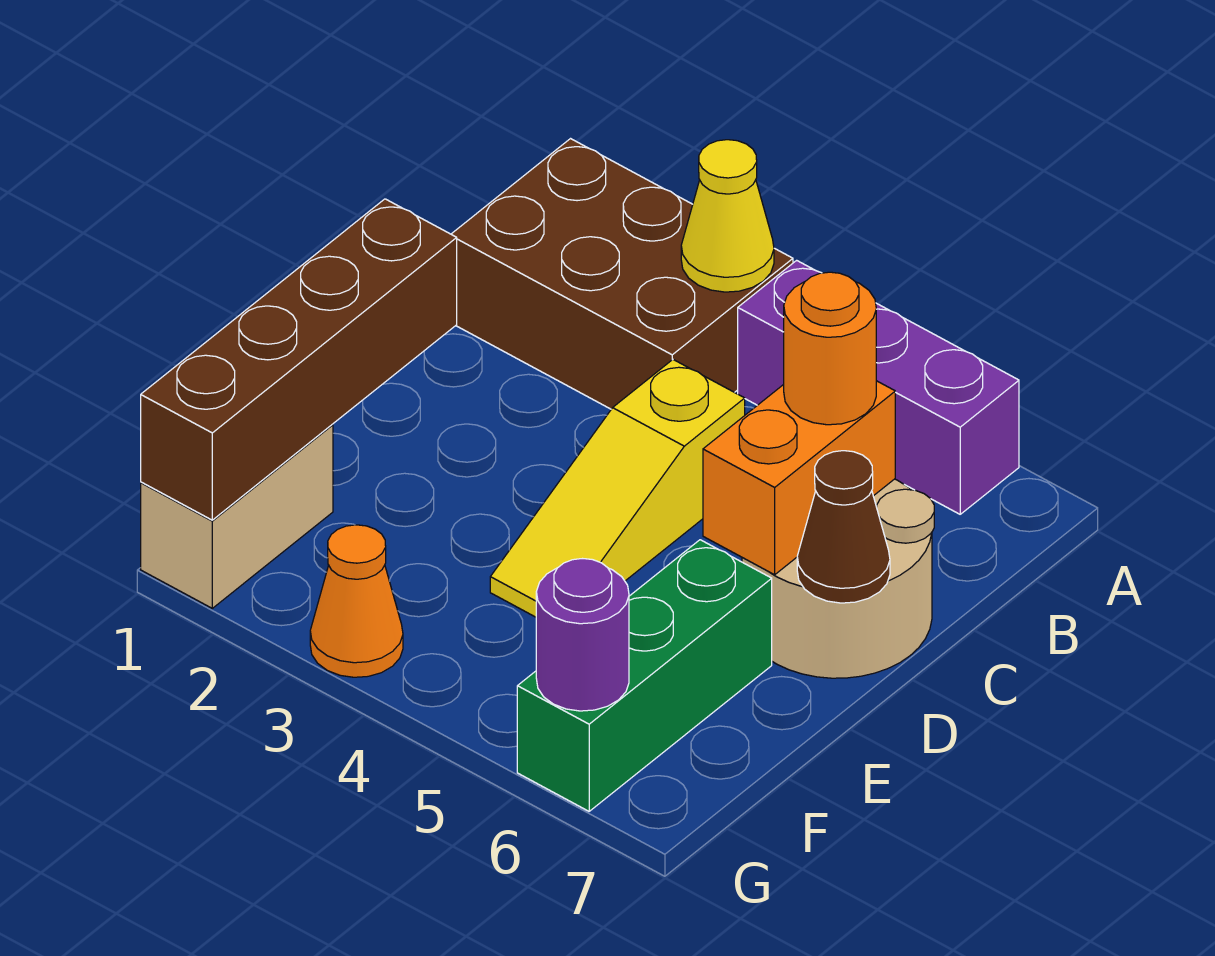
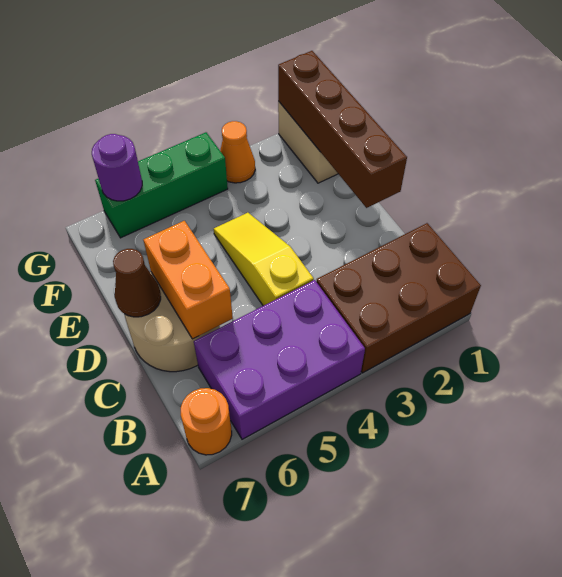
yellow cone A3 level 2 -> none
purple brick A4:A6 level 1 -> purple brick A4:B6 level 1
orange round brick C6 level 3 -> orange round brick A7 level 1
green brick E6:G6 level 1 -> green brick G4:G6 level 1

